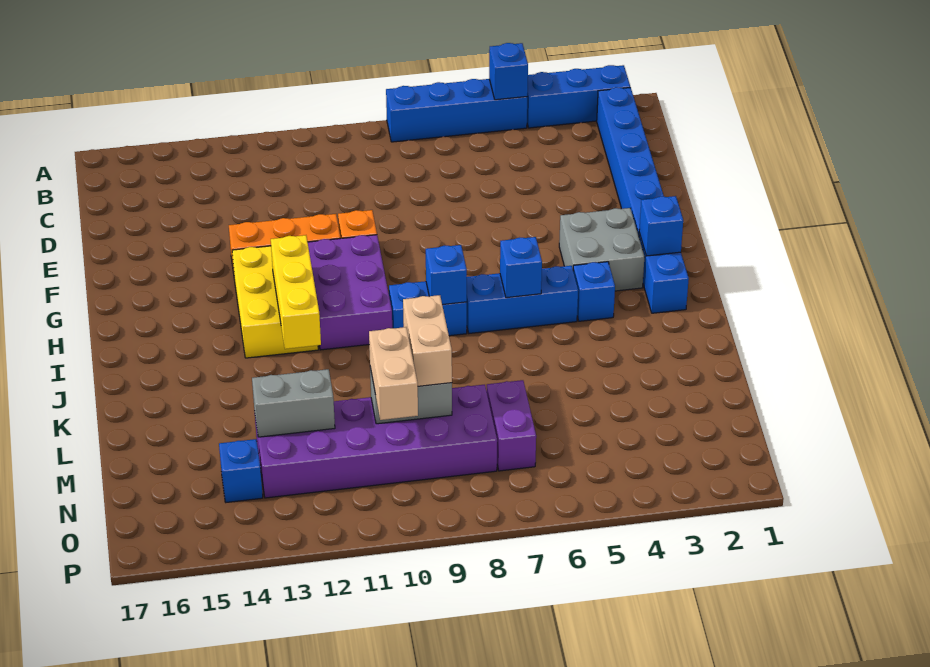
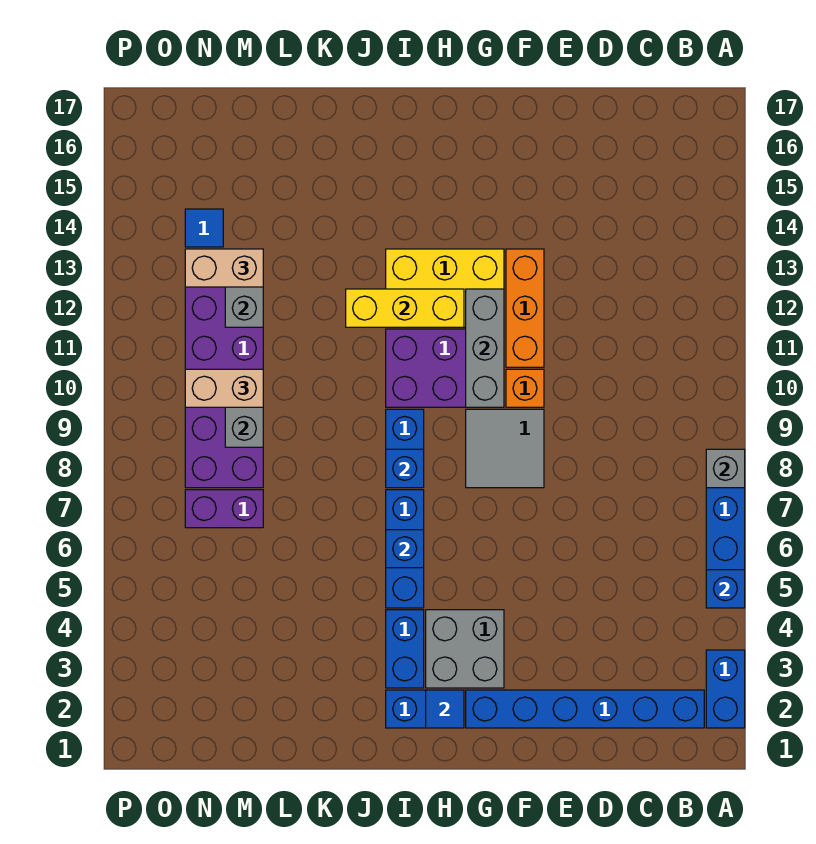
blue brick A2:A4 level 1 -> blue brick A2:A3 level 1
none -> grey brick A8 level 2
none -> grey tile F8:G9 level 1
none -> grey brick G10:G12 level 2
blue brick H2 level 2 -> blue tile H2 level 2
blue brick I4 level 1 -> blue brick I3:I4 level 1
tan brick L9:M9 level 3 -> tan brick M13:N13 level 3
blue brick N14 level 1 -> blue tile N14 level 1

